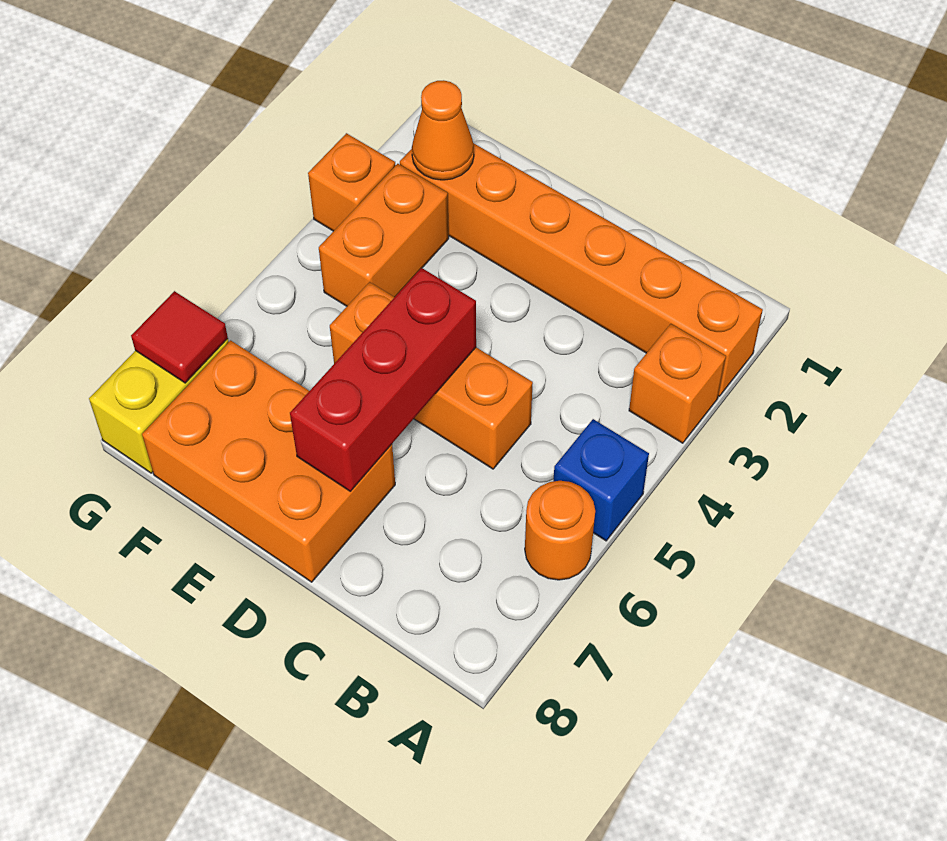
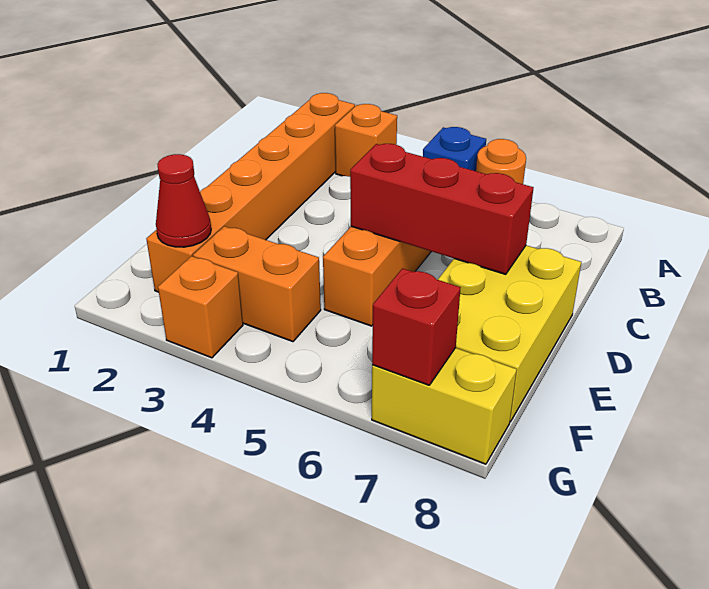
orange brick D7:F8 level 1 -> yellow brick D7:F8 level 1
orange cone F2 level 2 -> red cone F2 level 2
red tile G7 level 2 -> red brick G7 level 2

